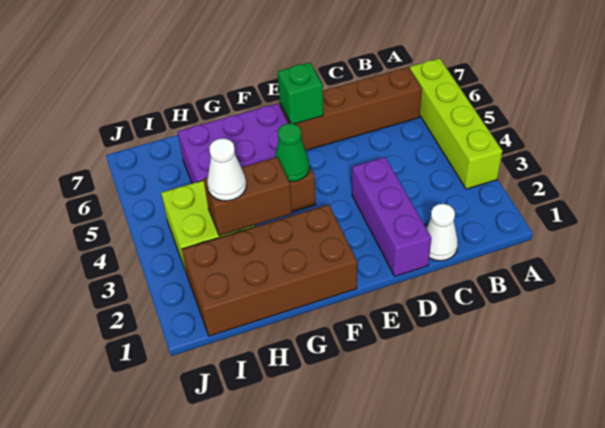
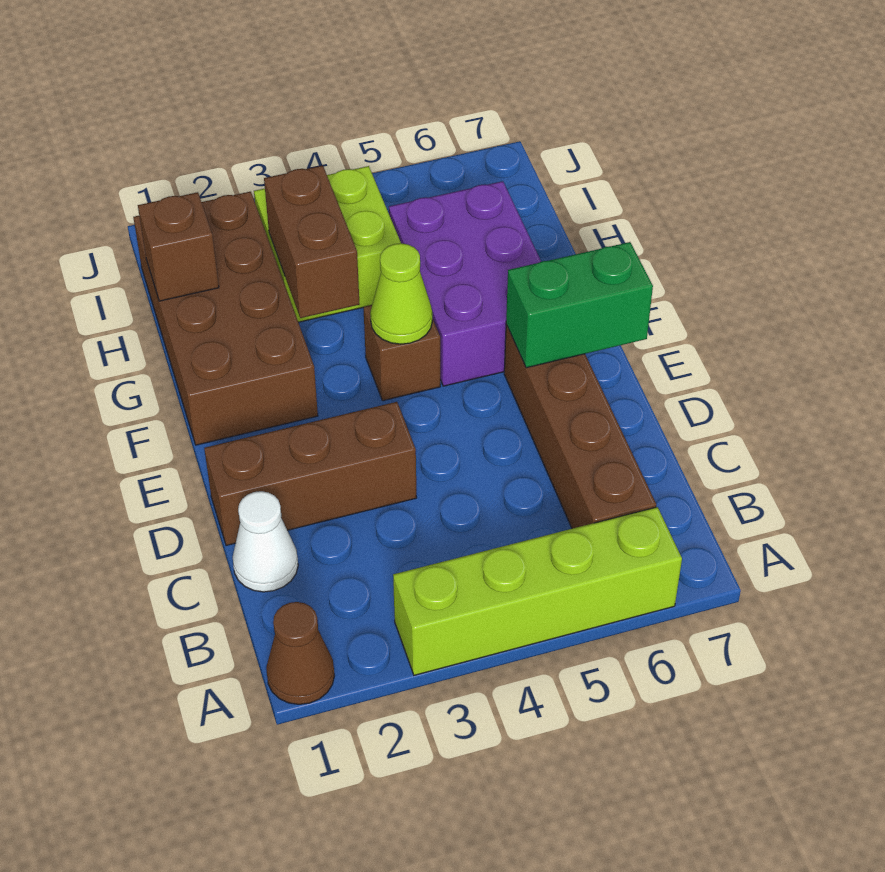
none -> brown cone A1 level 1
purple brick D1:D3 level 1 -> brown brick D1:D3 level 1
green brick E6 level 2 -> green brick E6:E7 level 2
green cone F4 level 2 -> lime cone F4 level 2
none -> brown brick H1 level 2
white cone H3 level 3 -> none

